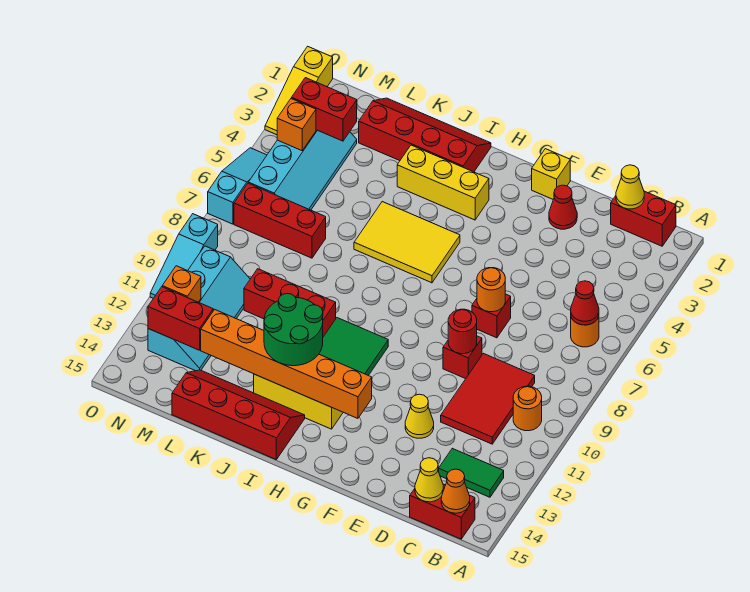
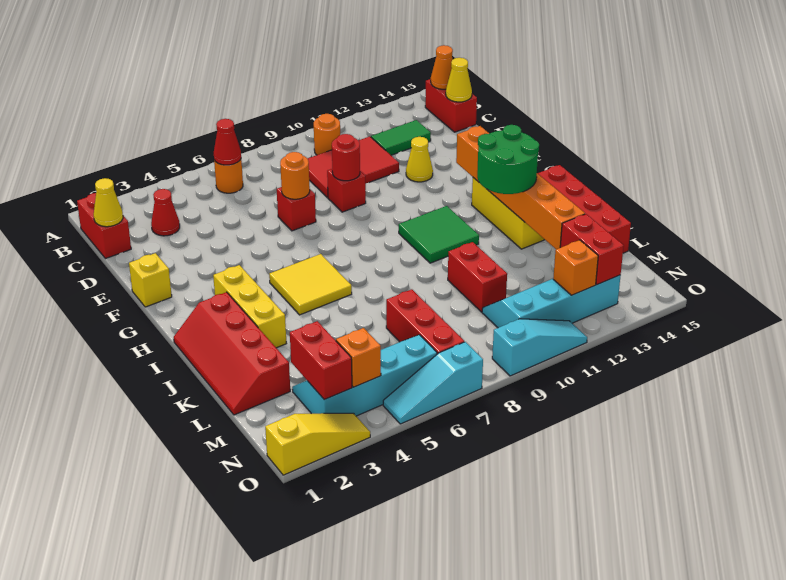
green tile B13:C13 level 1 -> green tile C12:C13 level 1
red cone E2 level 1 -> red cone C3 level 1
yellow tile H5:J6 level 1 -> yellow tile H5:I6 level 1
red brick J10:L10 level 1 -> red brick K10:L10 level 1

